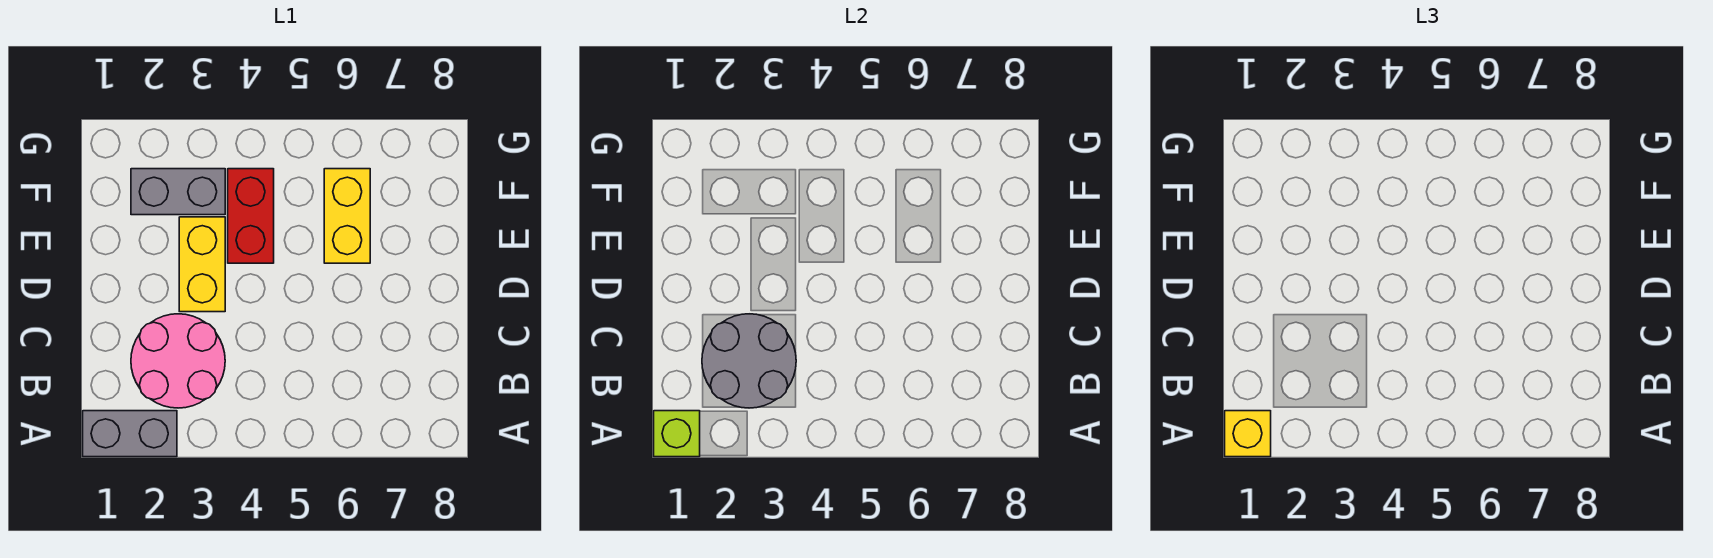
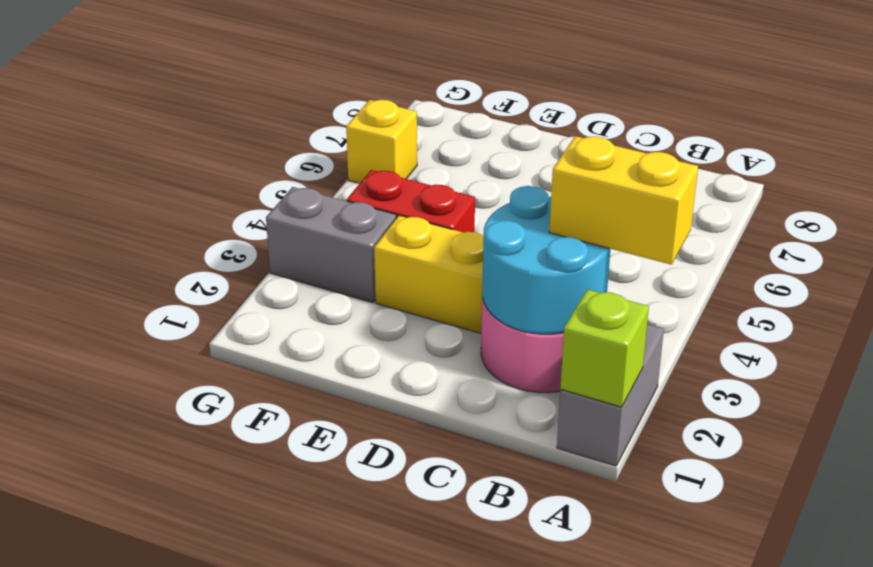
yellow brick A1 level 3 -> yellow brick G6 level 1
grey round brick B2:C3 level 2 -> cyan round brick B2:C3 level 2
yellow brick E6:F6 level 1 -> yellow brick A3:B3 level 3
grey brick F2:F3 level 1 -> grey brick F3:G3 level 1

